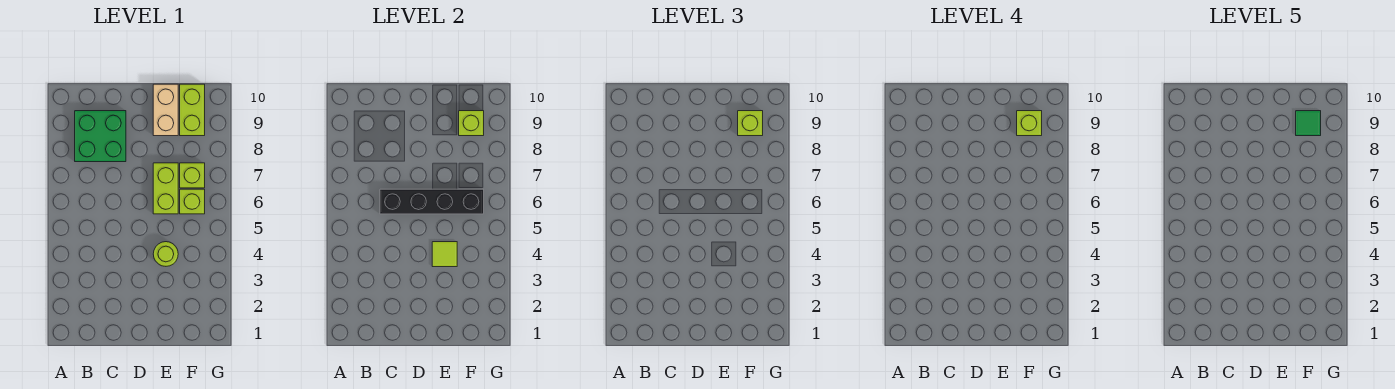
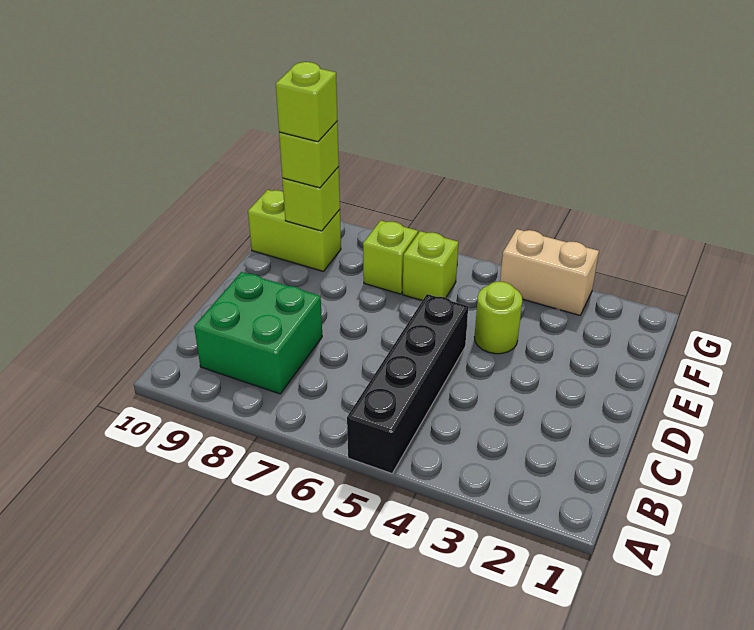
black brick C6:F6 level 2 -> black brick A5:D5 level 1
lime tile E4 level 2 -> none
lime brick E6:E7 level 1 -> none
tan brick E9:E10 level 1 -> tan brick G3:G4 level 1
green tile F9 level 5 -> none

